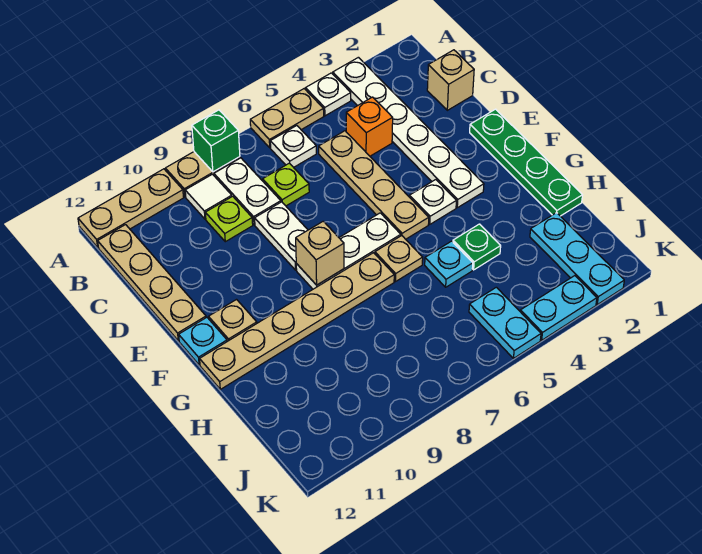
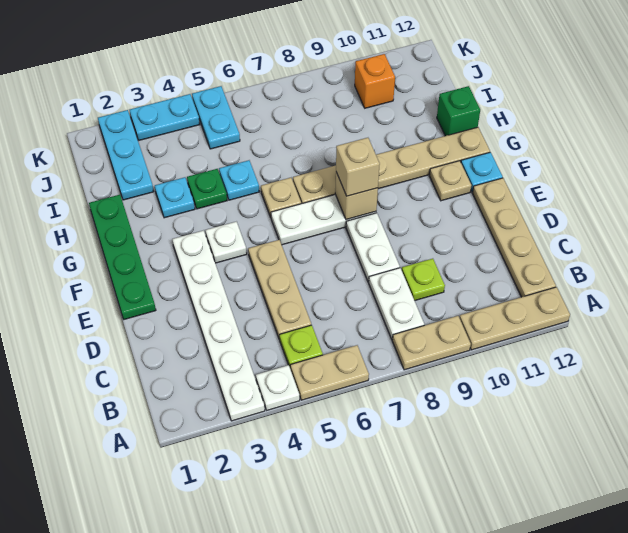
green brick A8 level 2 -> green brick H12 level 1
white plate B6 level 1 -> none
white tile B9 level 1 -> none
tan brick C1 level 1 -> tan brick F8 level 3
orange brick C4 level 1 -> orange brick J10 level 1
tan plate C5:F5 level 1 -> tan plate C5:E5 level 1
lime plate C7 level 1 -> lime plate B5 level 1
none -> cyan plate H3 level 1

